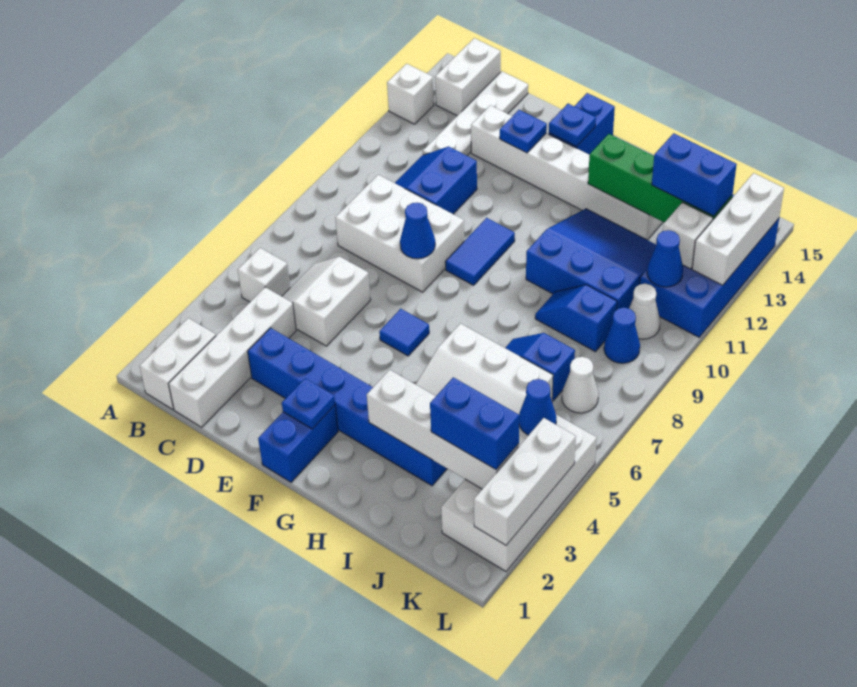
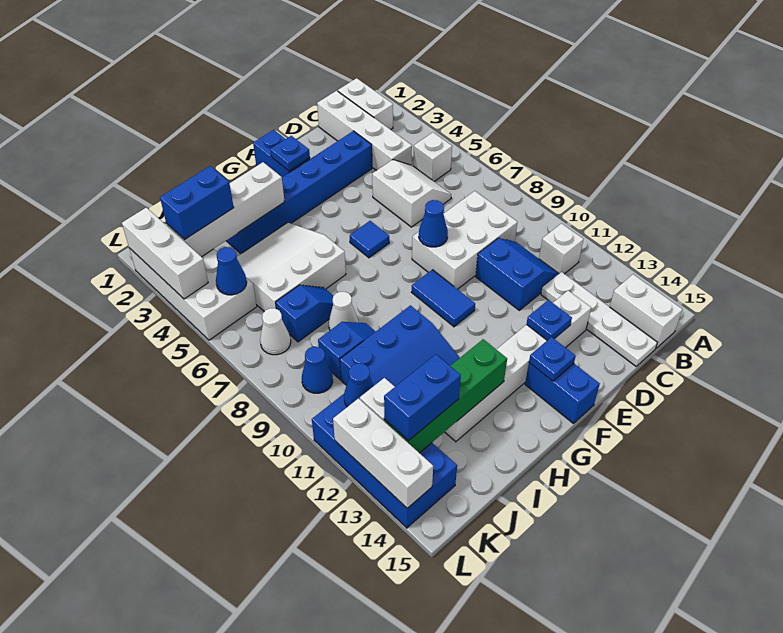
white brick A13 level 1 -> white brick B11 level 1
white cone K10 level 1 -> white cone I8 level 1

